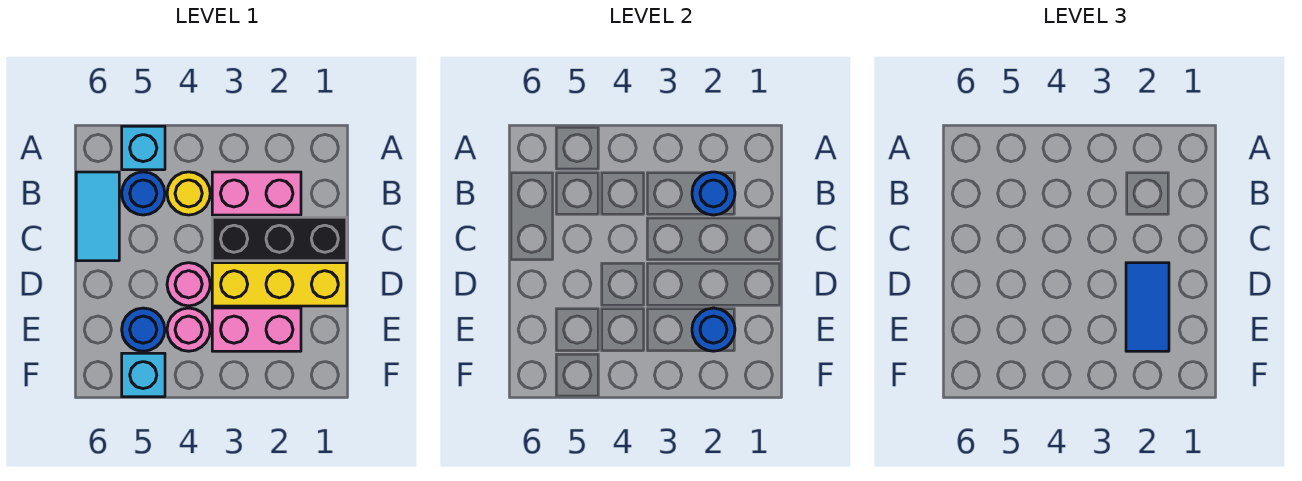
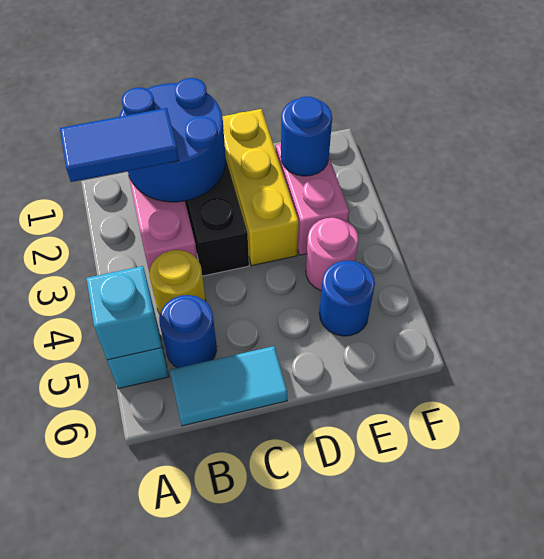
blue round brick B2 level 2 -> blue round brick B1:C2 level 2
blue tile D2:E2 level 3 -> blue tile A2:B2 level 3
pink round brick D4 level 1 -> none
cyan brick F5 level 1 -> cyan brick A5 level 2

